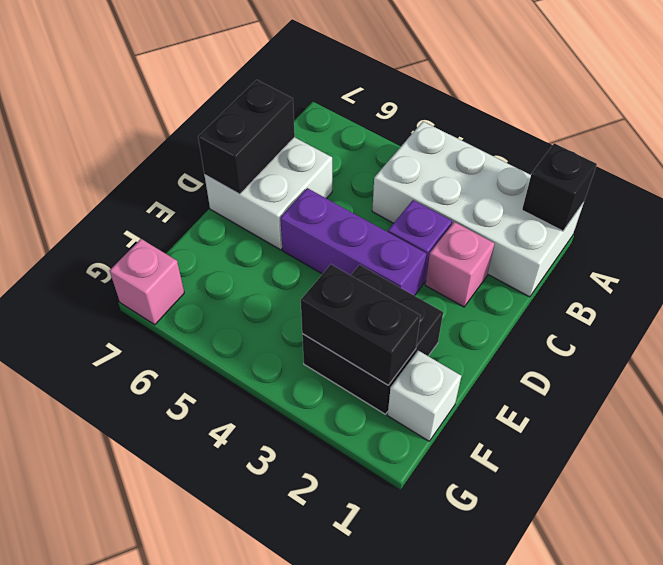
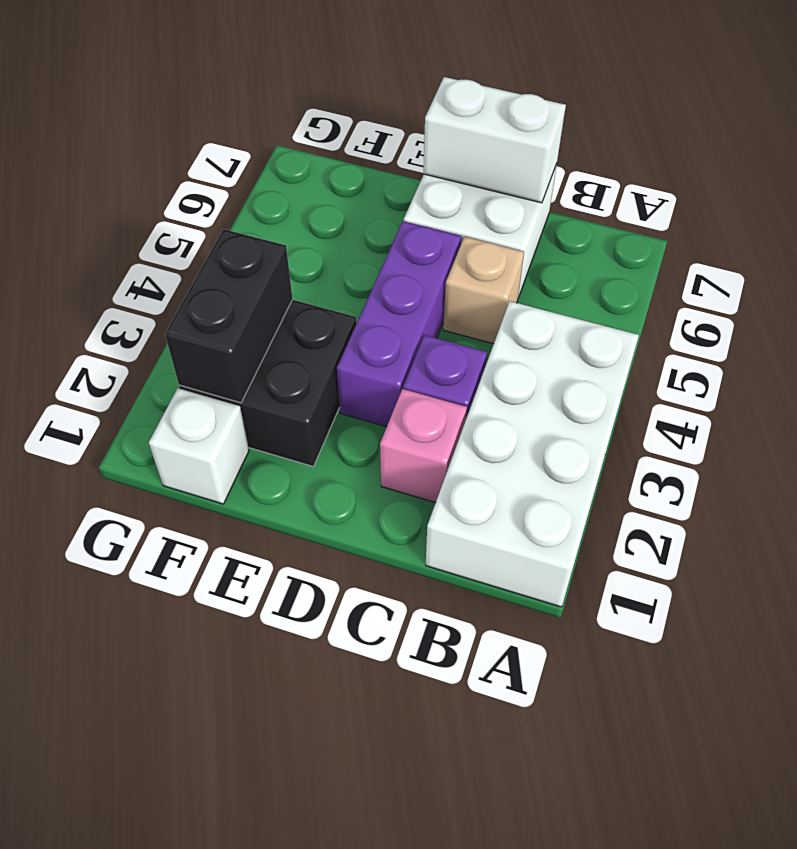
black brick A1 level 2 -> none
none -> tan brick C5 level 1
black brick C7:D7 level 2 -> white brick C7:D7 level 2
pink brick G7 level 1 -> none

